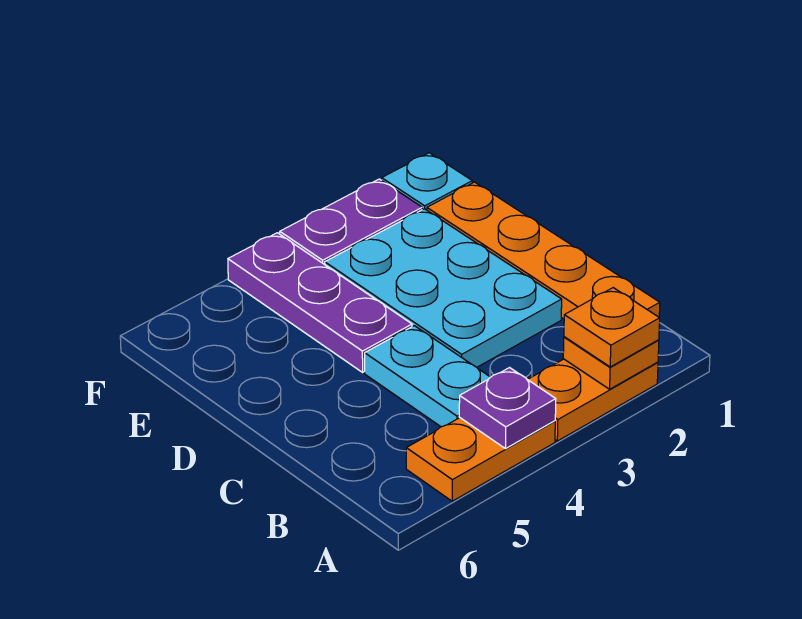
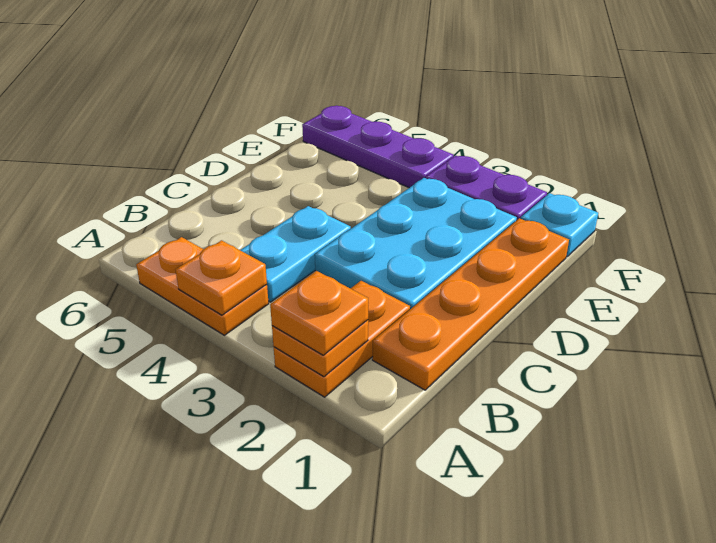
orange plate A2:A3 level 1 -> orange plate A2:B2 level 1
purple plate A4 level 2 -> orange plate A4 level 2
purple plate D4:F4 level 1 -> purple plate F4:F6 level 1

